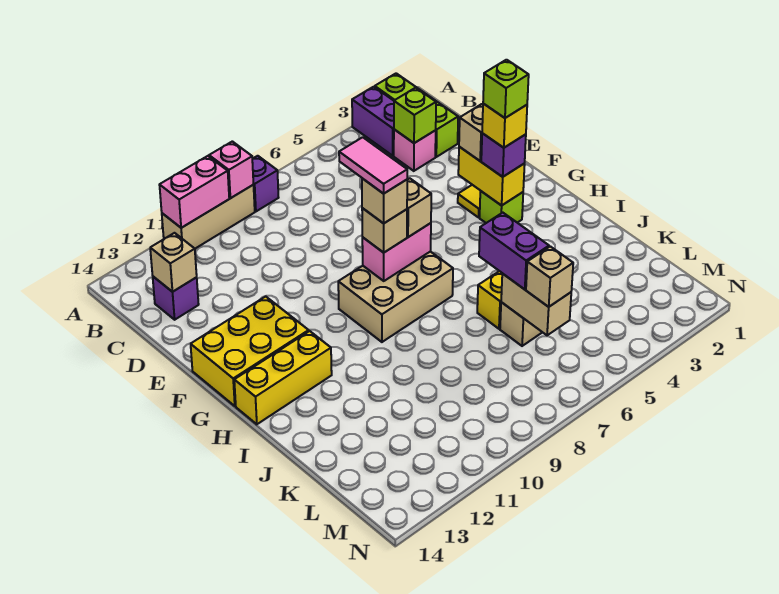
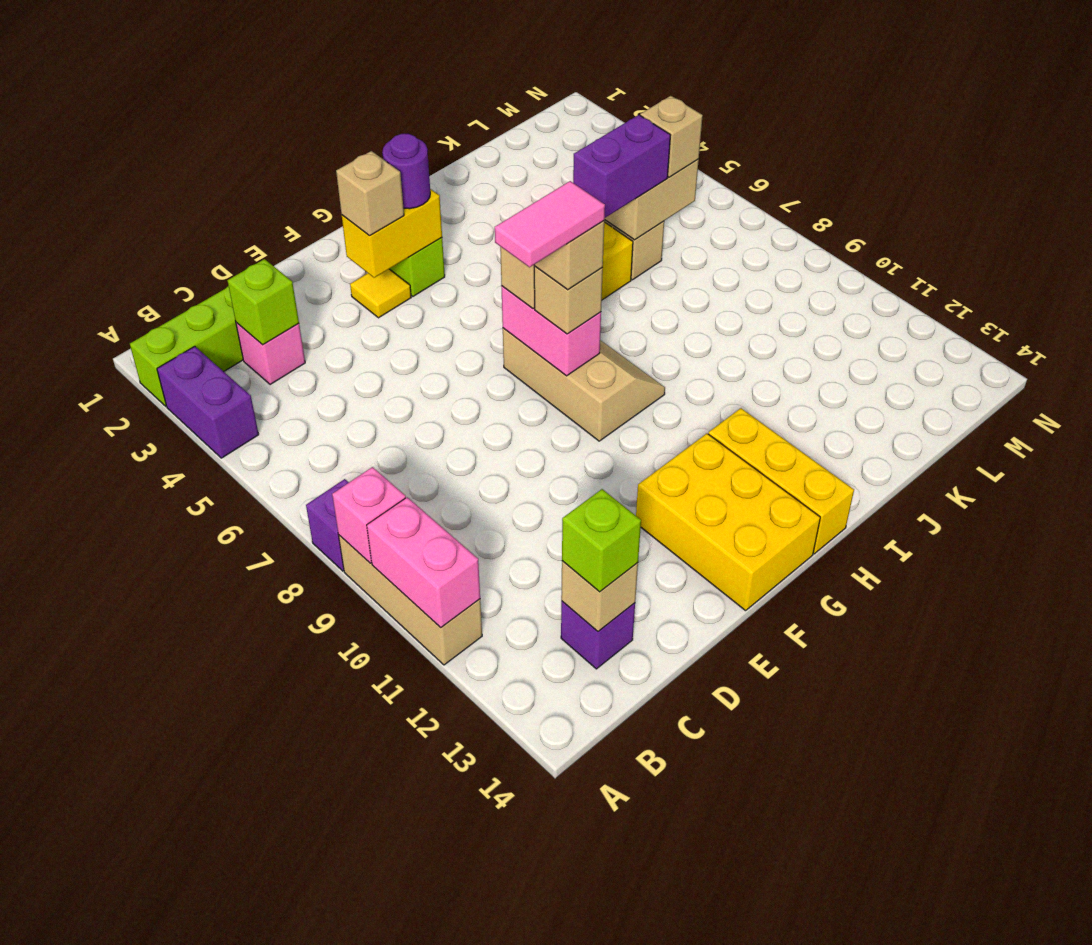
purple brick A3:B3 level 1 -> purple brick A3:A4 level 1
purple brick G3 level 3 -> purple round brick G3 level 3
yellow brick G3 level 4 -> none
lime brick G3 level 5 -> lime brick C13 level 3
tan brick G7:H9 level 1 -> tan slope G7:H9 level 1 top G

